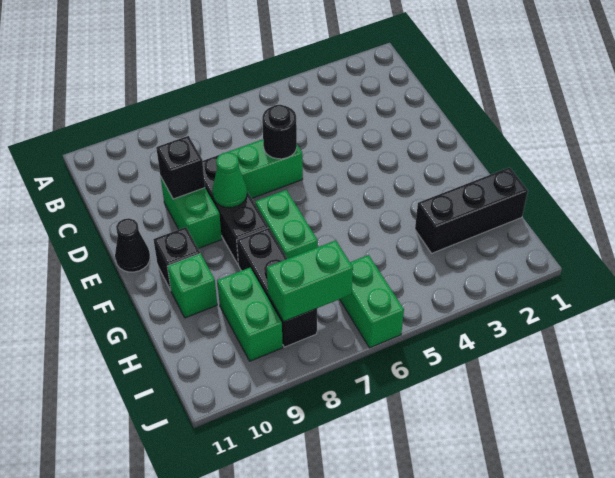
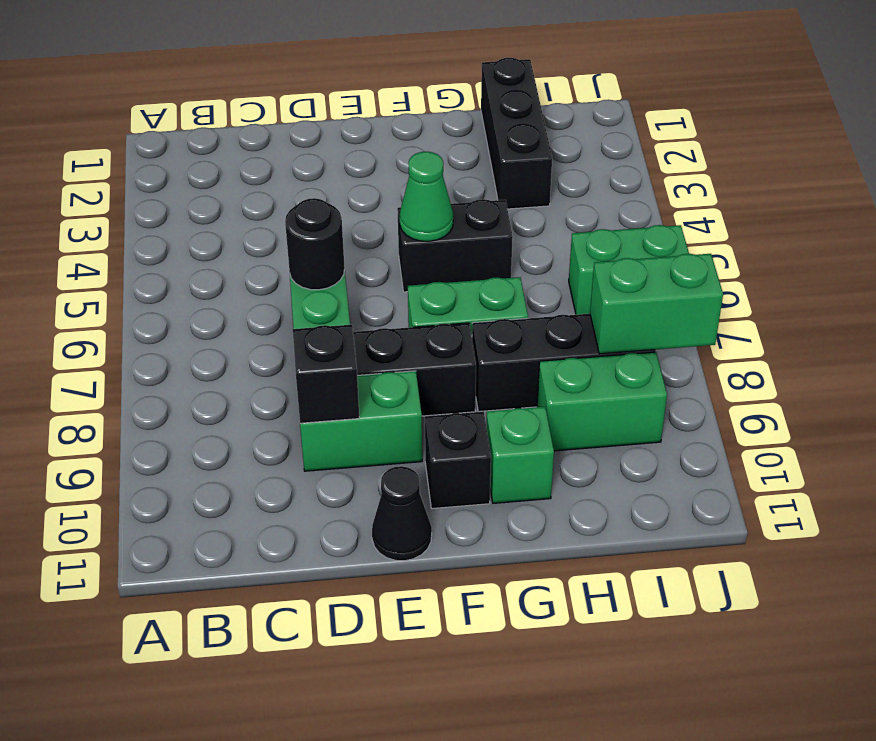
green cone E8 level 2 -> green cone F5 level 2
none -> black brick F5:G5 level 1
green brick I7:I8 level 2 -> green brick I8:J8 level 2

